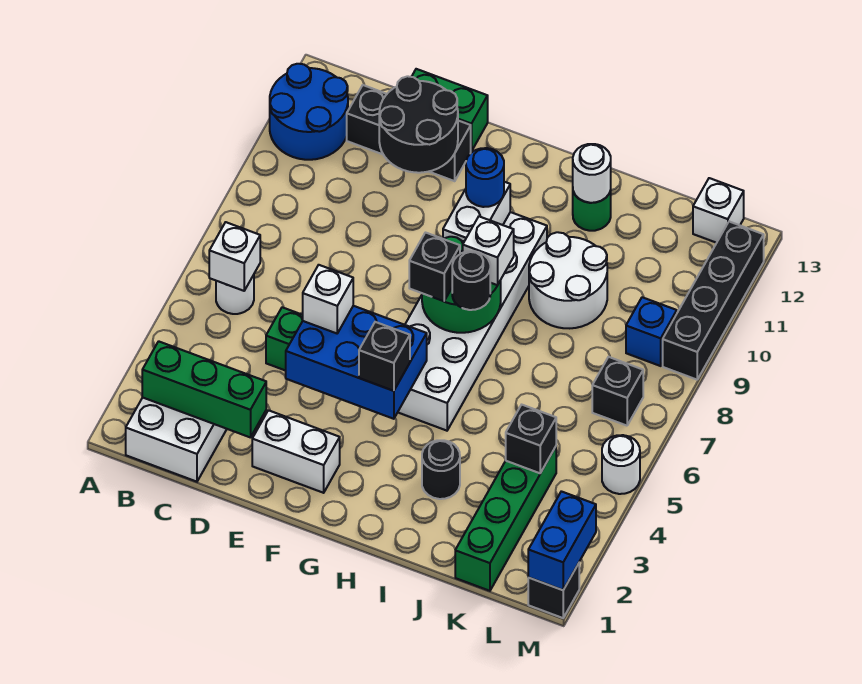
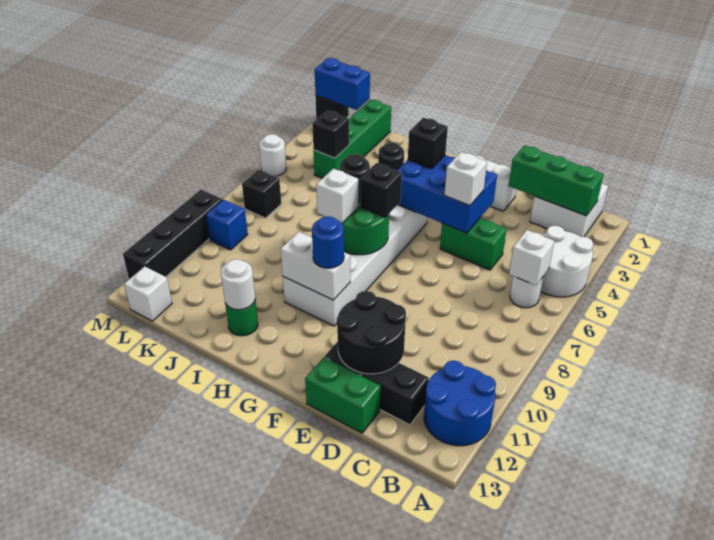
white brick G9:G10 level 2 -> white brick G10:H10 level 2
white round brick I9:J10 level 1 -> white round brick A4:B5 level 1
blue brick M1:M2 level 2 -> blue brick L1:M1 level 2

